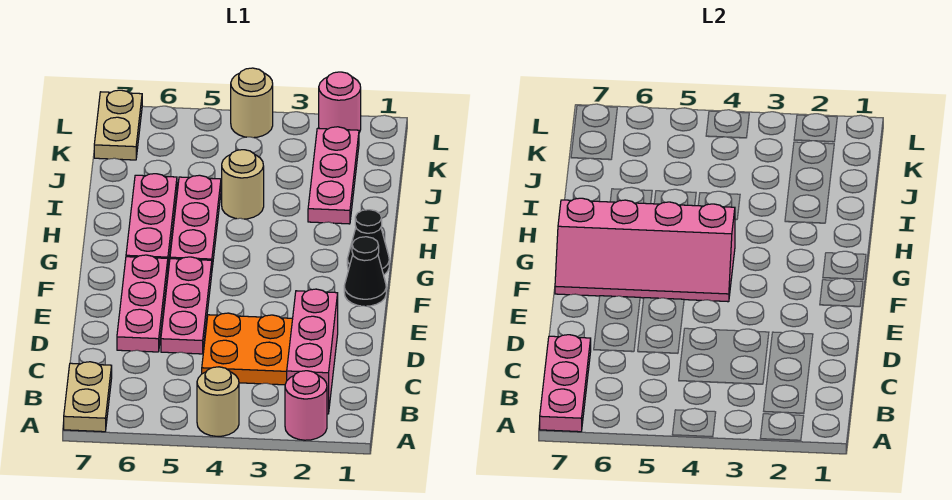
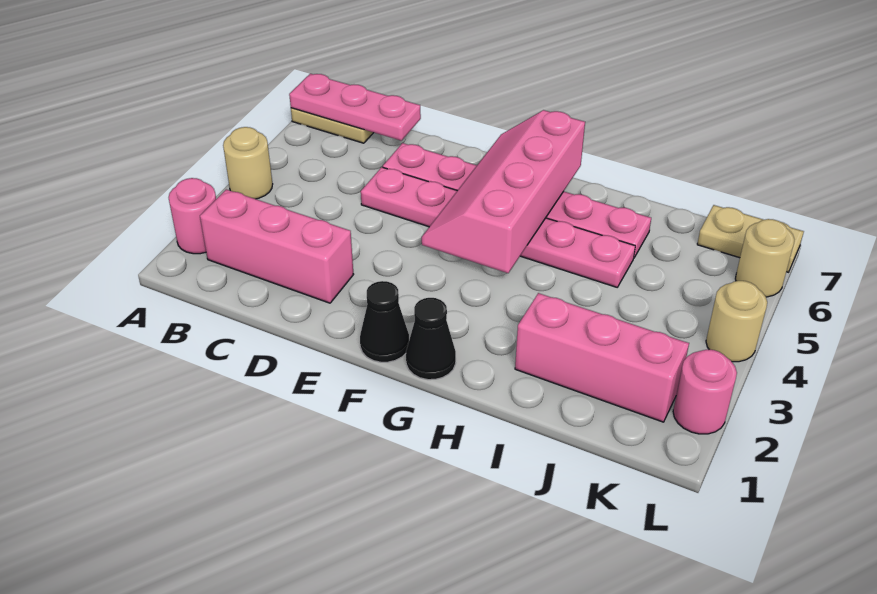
orange plate C3:D4 level 1 -> none
pink plate I2:K2 level 1 -> pink brick I2:K2 level 1
tan round brick I4 level 1 -> tan round brick L6 level 1

